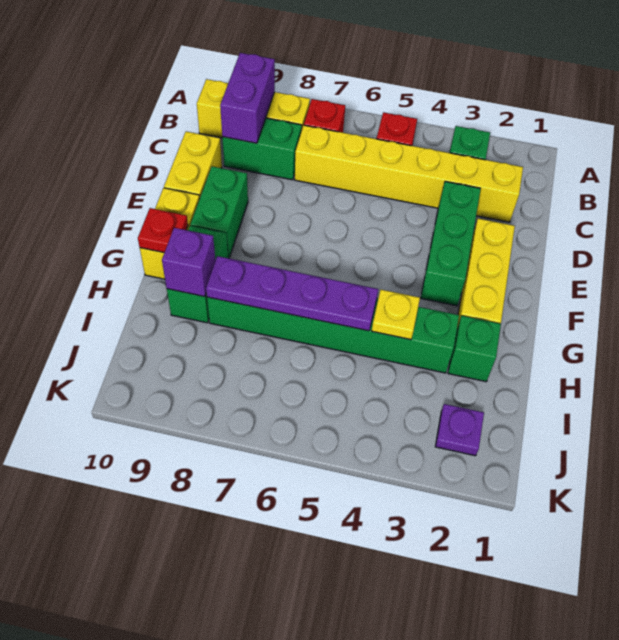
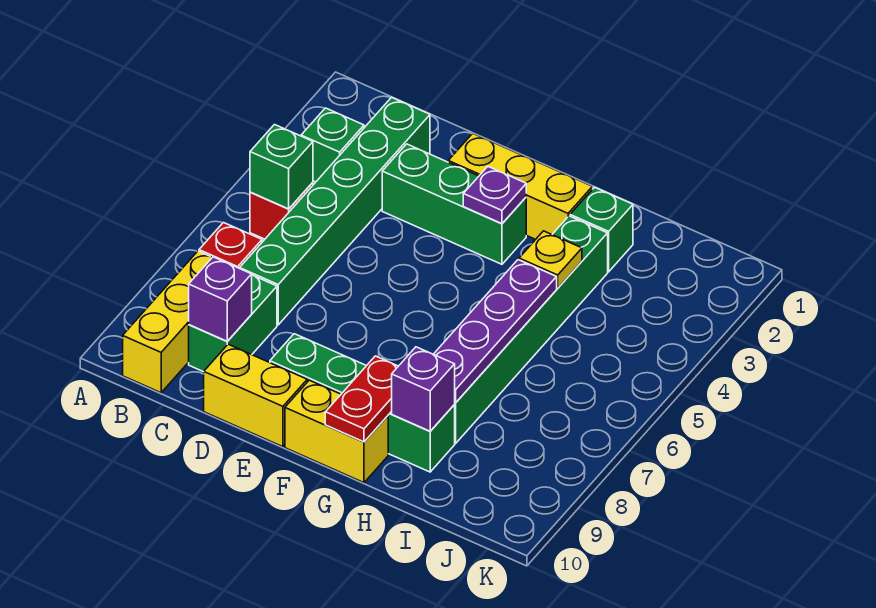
none -> green brick B5 level 2
purple brick B9:C9 level 2 -> purple brick C9 level 2
yellow brick C2:C7 level 1 -> green brick C2:C7 level 1
red plate G10 level 2 -> red plate G9:G10 level 2
purple plate J2 level 1 -> purple plate F3 level 2

